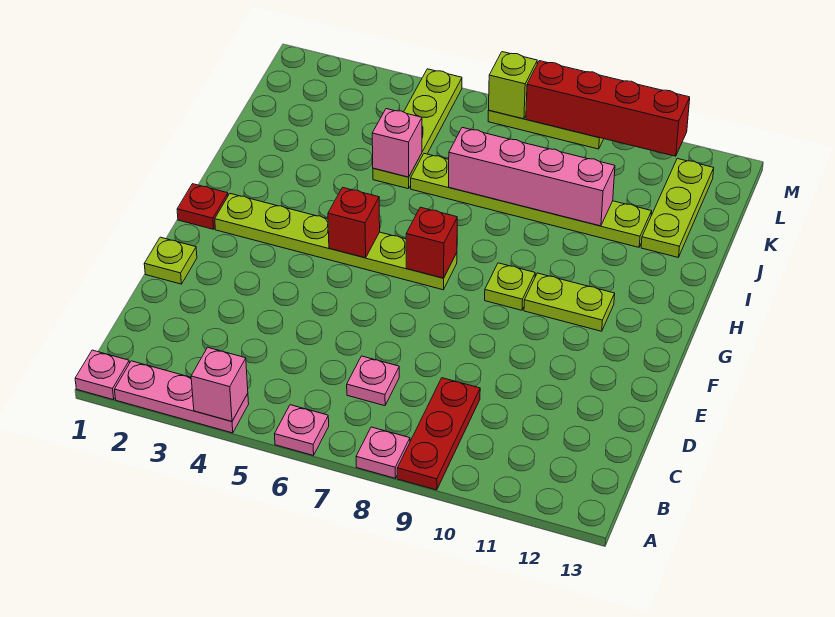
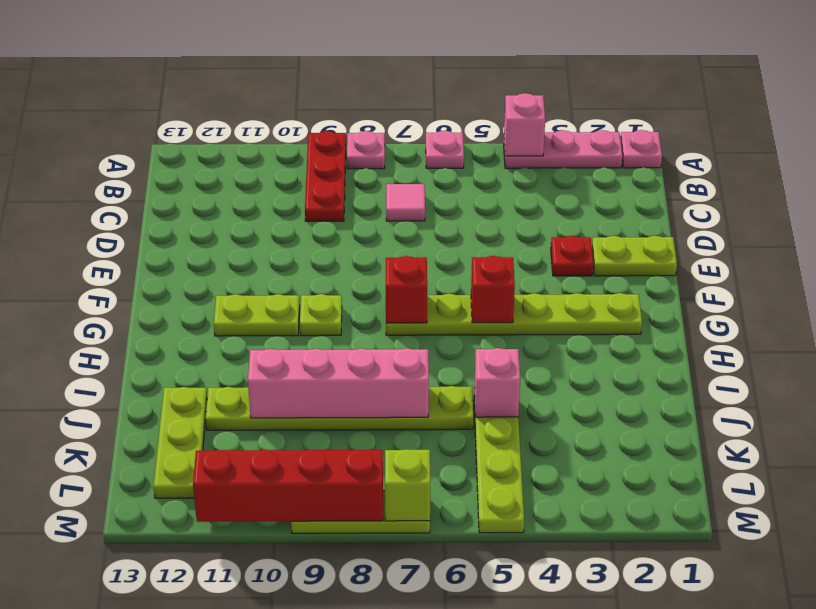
pink plate C7 level 1 -> pink tile C7 level 1
lime plate E1 level 1 -> lime plate E1:E2 level 1
red plate G1 level 1 -> red plate E3 level 1

